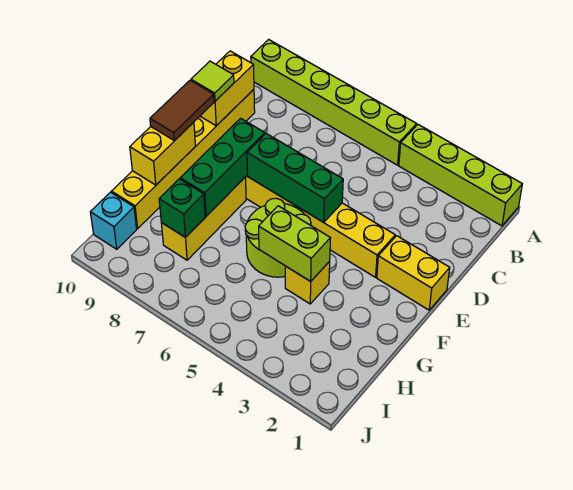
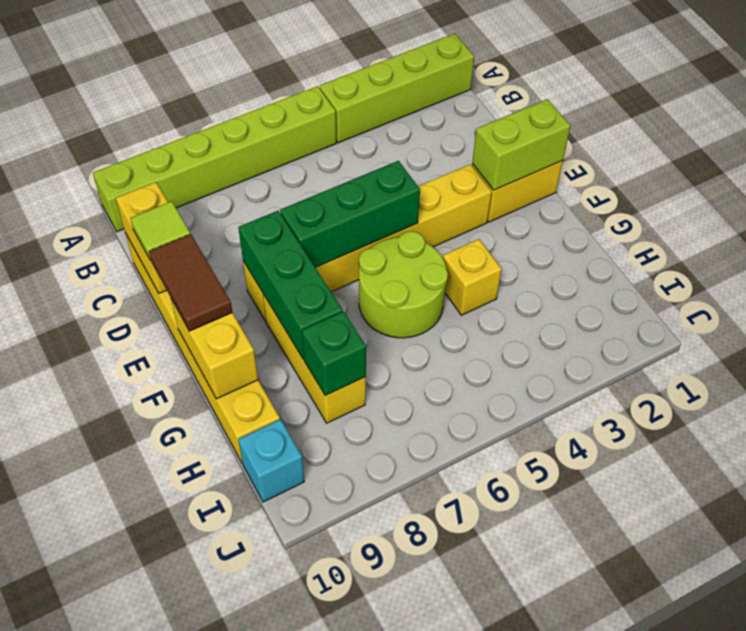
lime brick G4:G5 level 2 -> lime brick E1:E2 level 2

